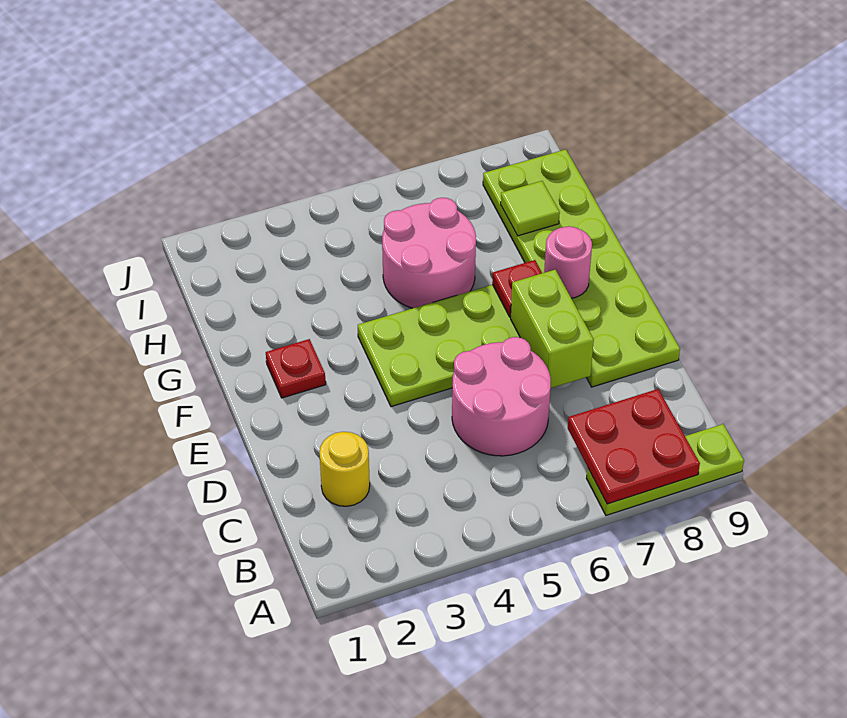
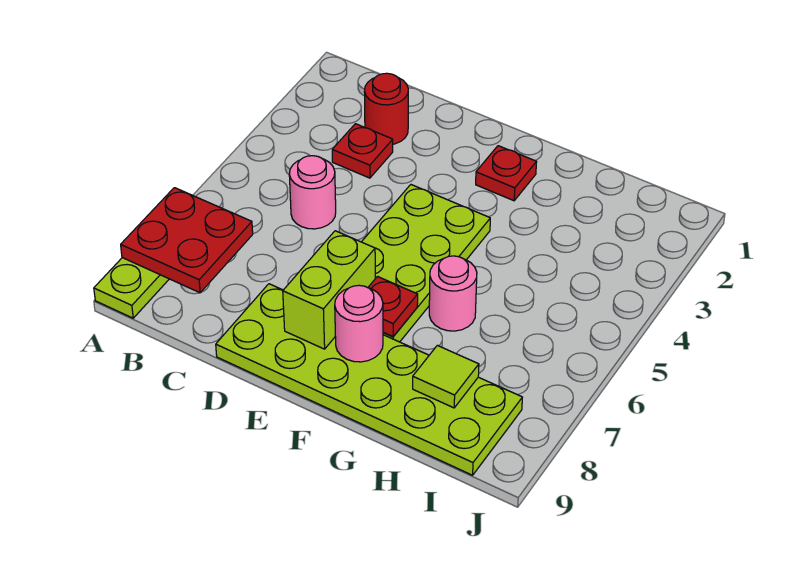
yellow round brick C2 level 1 -> red round brick C2 level 1
none -> red plate C3 level 1
pink round brick C5:D6 level 1 -> pink round brick C5 level 1
lime brick D7:E7 level 2 -> lime brick E7:E8 level 2
pink round brick G5:H6 level 1 -> pink round brick G6 level 1

